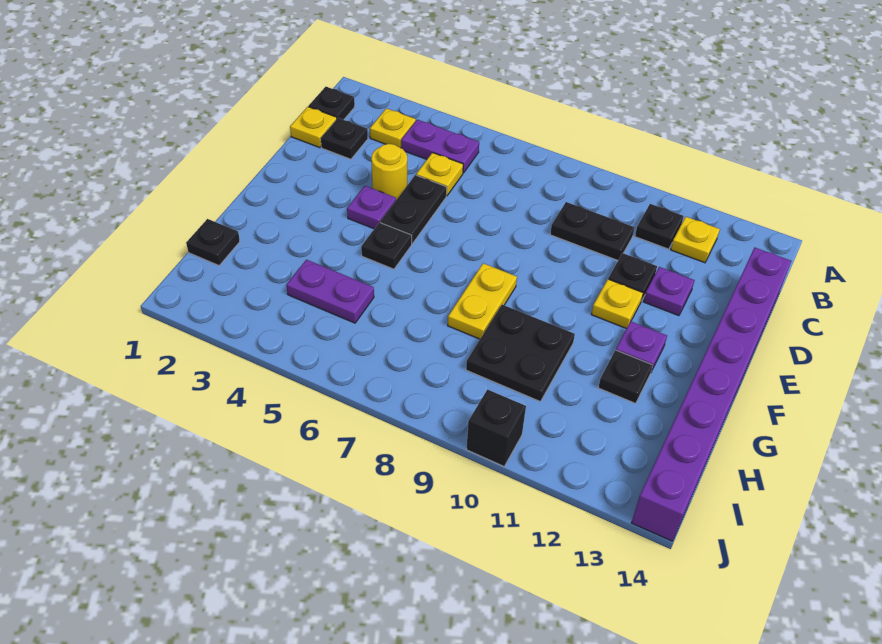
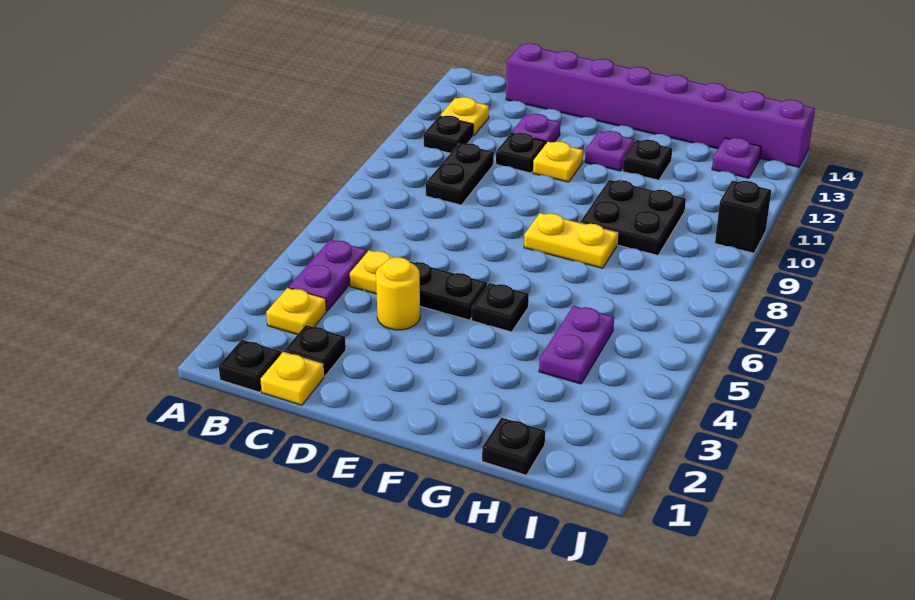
purple plate E4 level 1 -> purple plate I13 level 1

